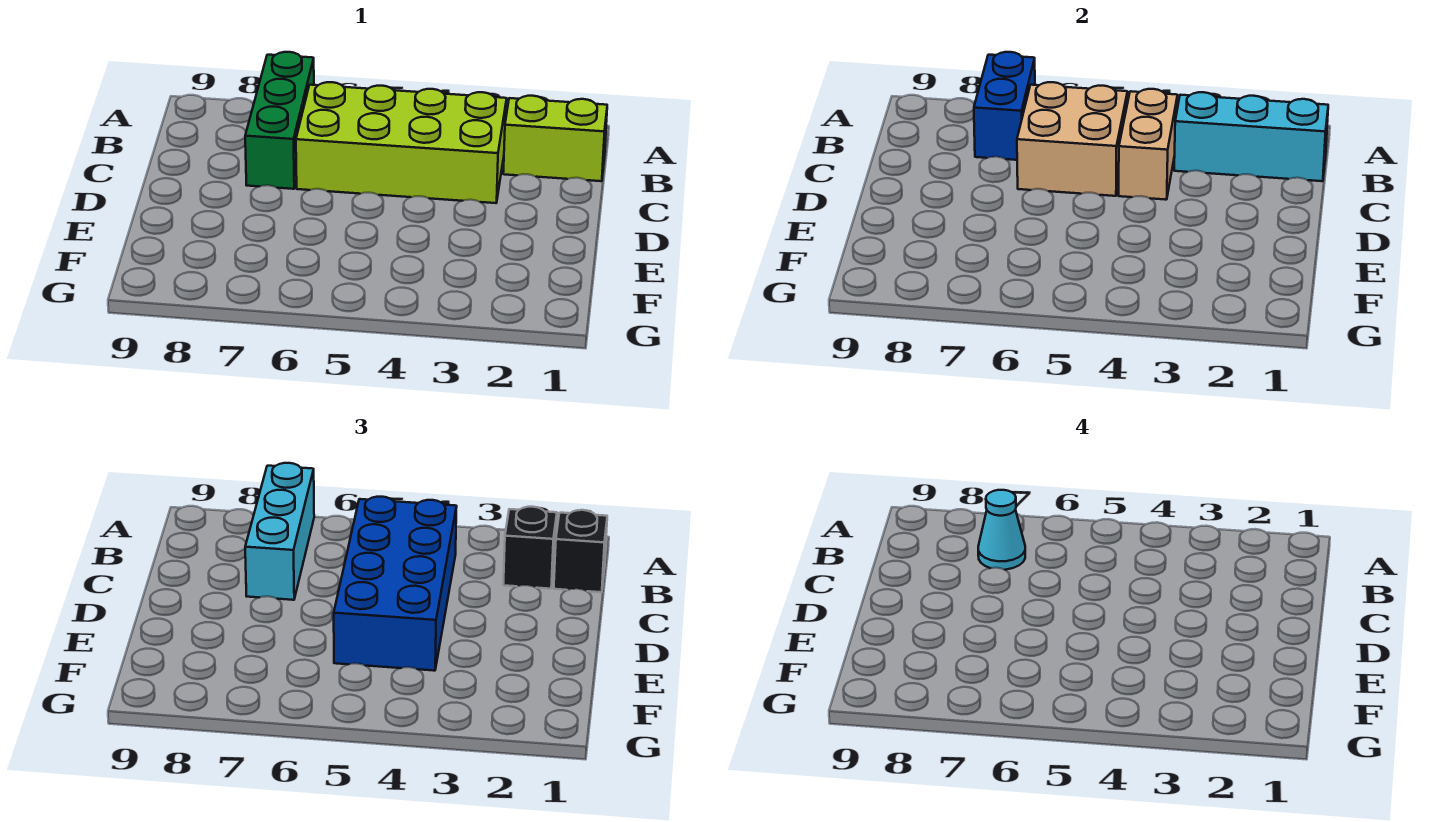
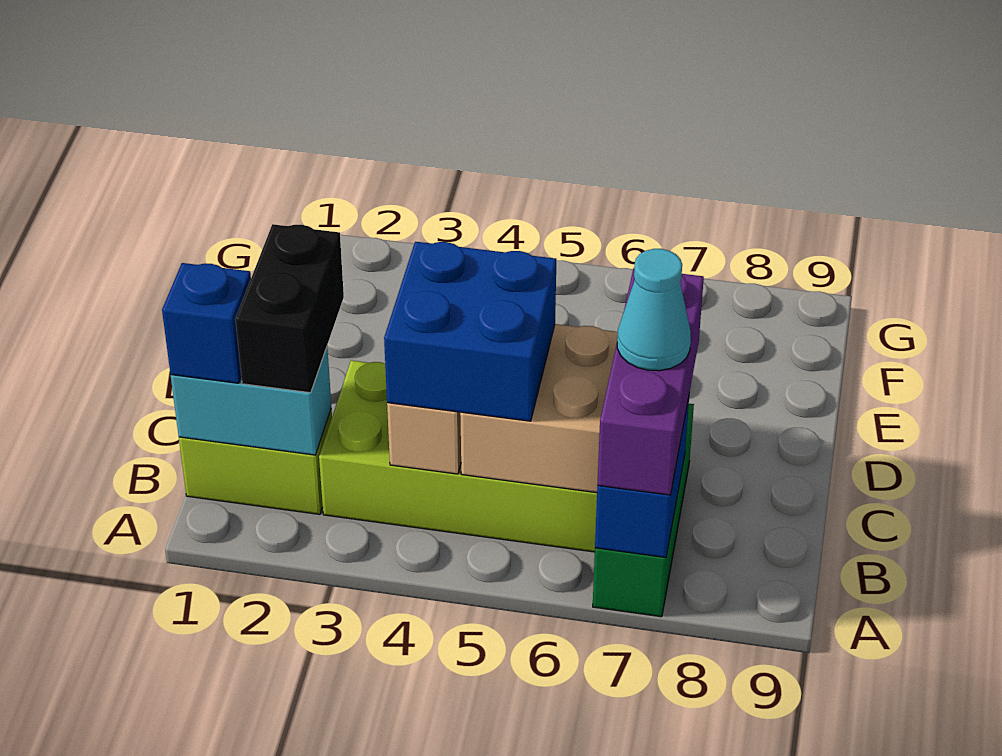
cyan brick A7:C7 level 3 -> purple brick A7:C7 level 3
cyan brick B1:B3 level 2 -> cyan brick B1:B2 level 2
black brick B1 level 3 -> blue brick B1 level 3
black brick B2 level 3 -> black brick B2:C2 level 3
blue brick B4:E5 level 3 -> blue brick B4:C5 level 3

